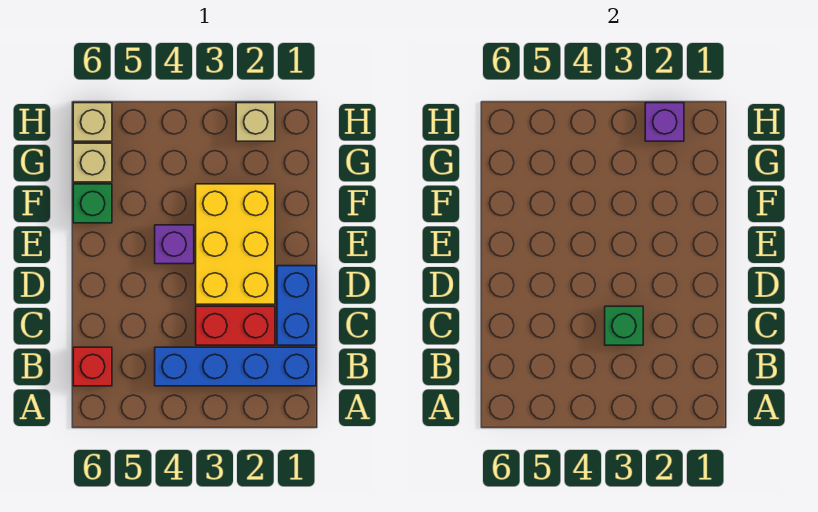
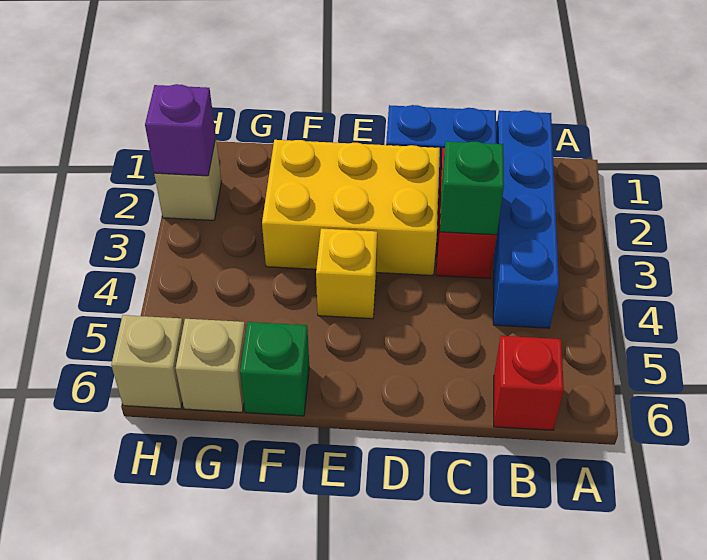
purple brick E4 level 1 -> yellow brick E4 level 1

